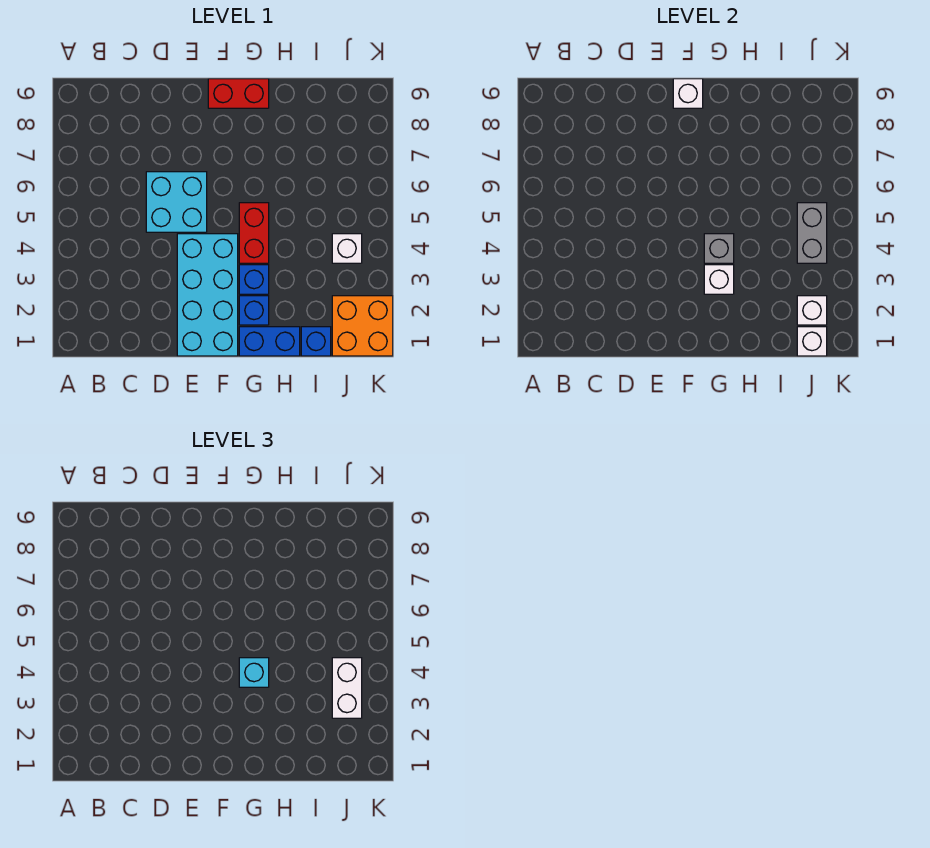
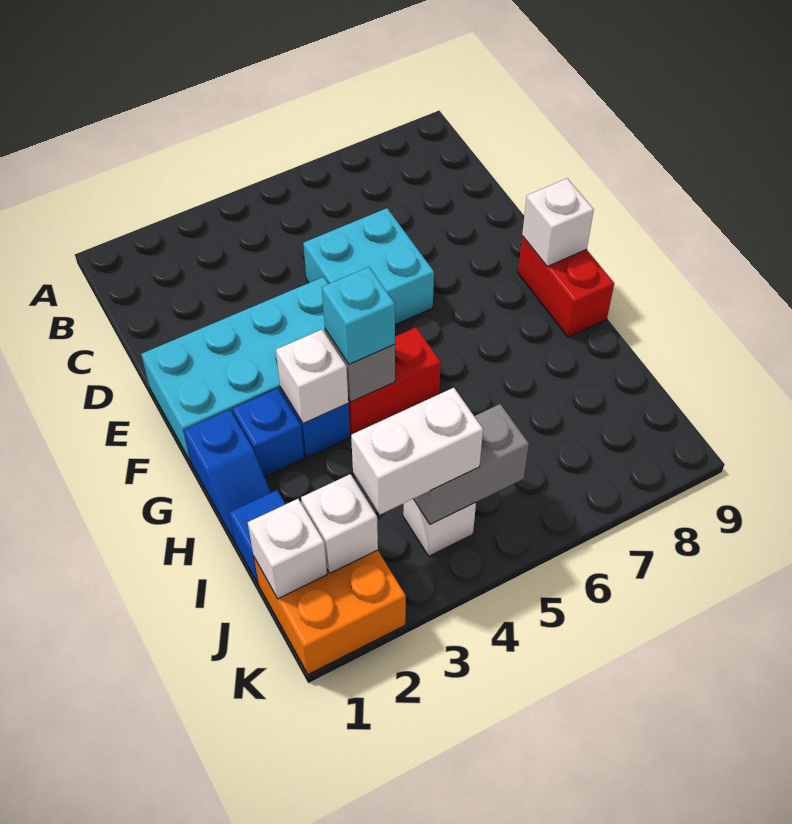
blue brick G1:H1 level 1 -> blue slope G1:H1 level 1 top G

